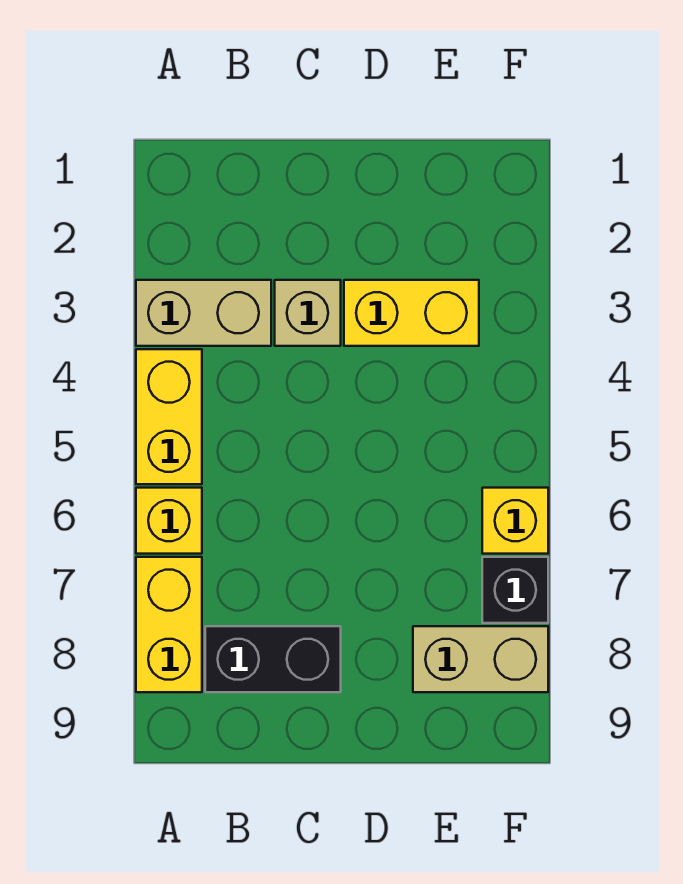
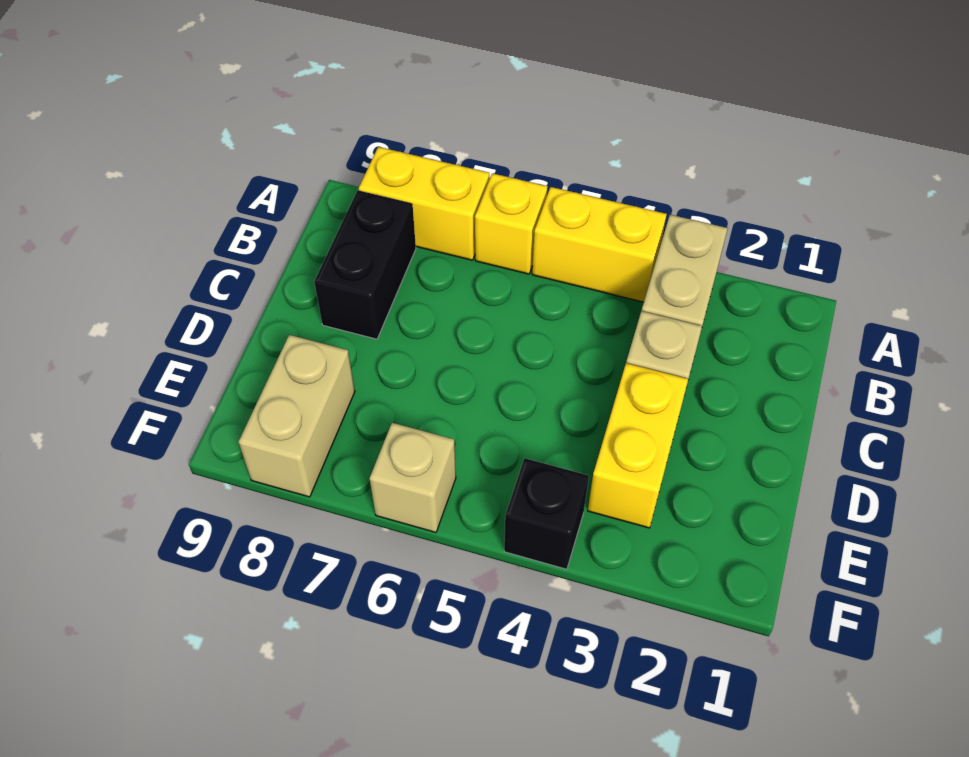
yellow brick F6 level 1 -> tan brick F6 level 1
black brick F7 level 1 -> black brick F4 level 1

